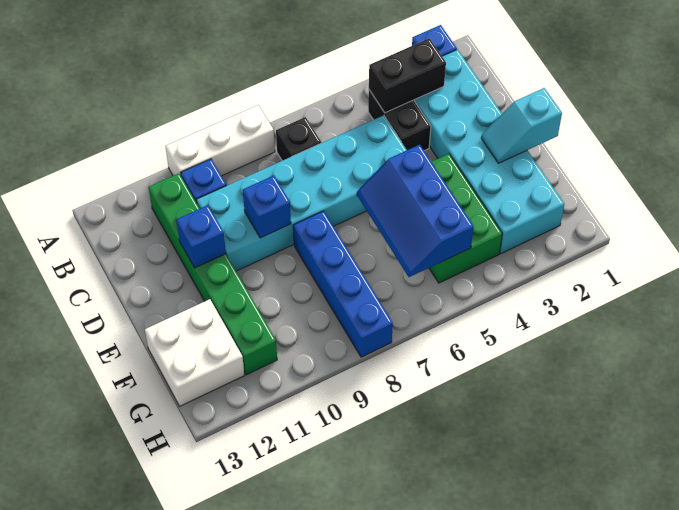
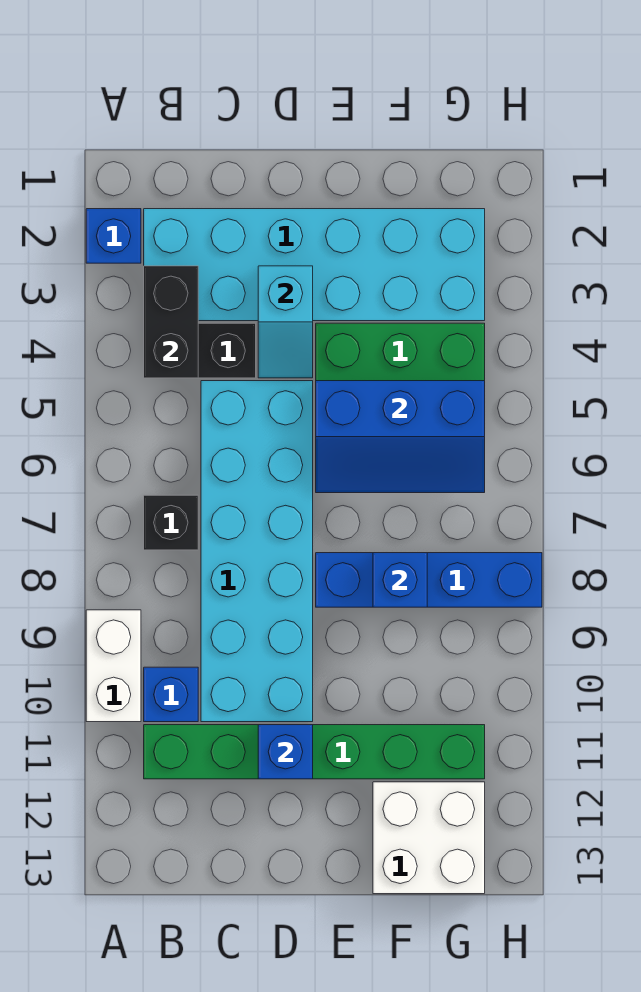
white brick A8:A10 level 1 -> white brick A9:A10 level 1
blue brick D9 level 2 -> blue brick F8 level 2
cyan slope E1:E2 level 2 top 1 -> cyan slope D3:D4 level 2 top 3

